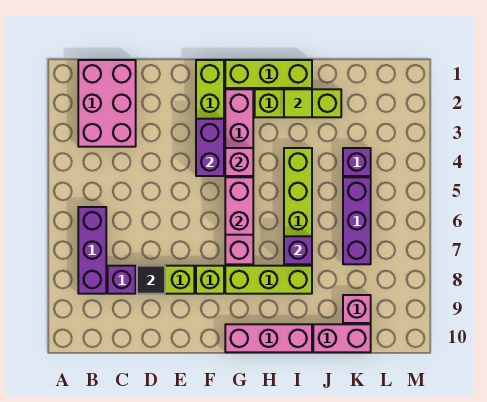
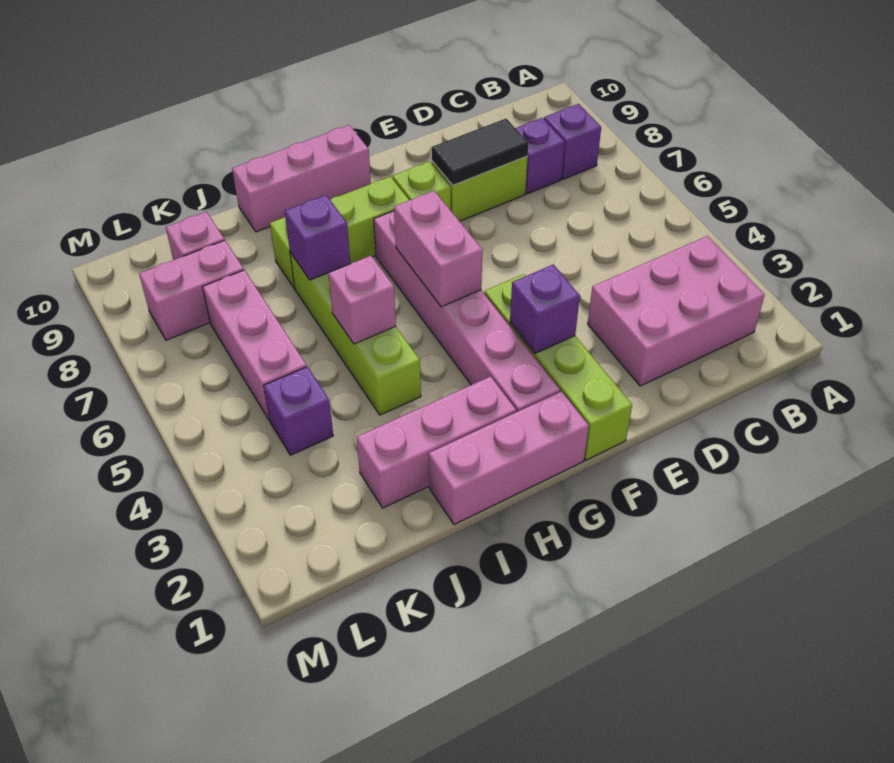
pink brick B1:C3 level 1 -> pink brick B2:D3 level 1
purple brick B6:B8 level 1 -> purple brick B8 level 1
black tile D8 level 2 -> black tile D8:E8 level 2
purple brick F3:F4 level 2 -> purple brick F3 level 2
lime brick G1:I1 level 1 -> pink brick G1:I1 level 1
pink brick G4 level 2 -> pink brick I5 level 2
lime brick H2:J2 level 1 -> pink brick H2:J2 level 1
lime tile I2 level 2 -> none
pink brick J10:K10 level 1 -> pink brick K8:L8 level 1
purple brick K5:K7 level 1 -> pink brick K5:K7 level 1

